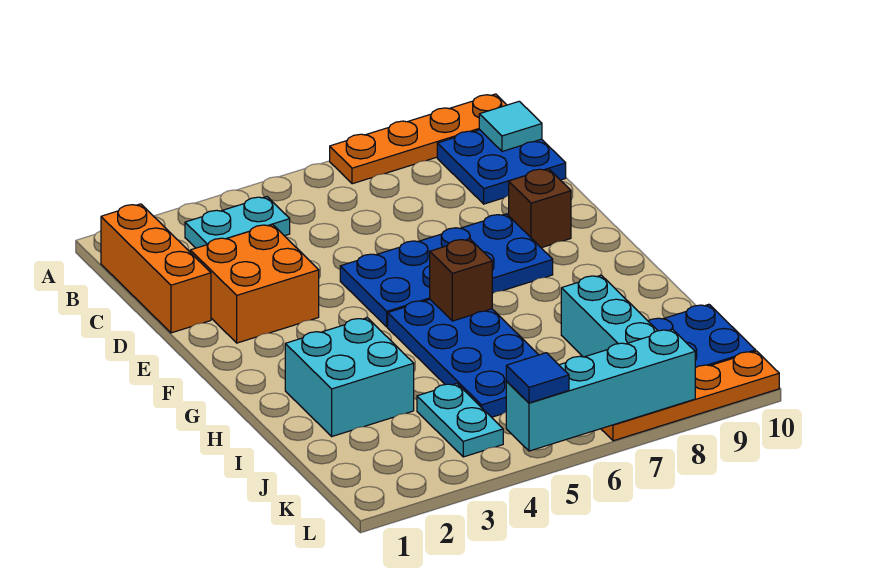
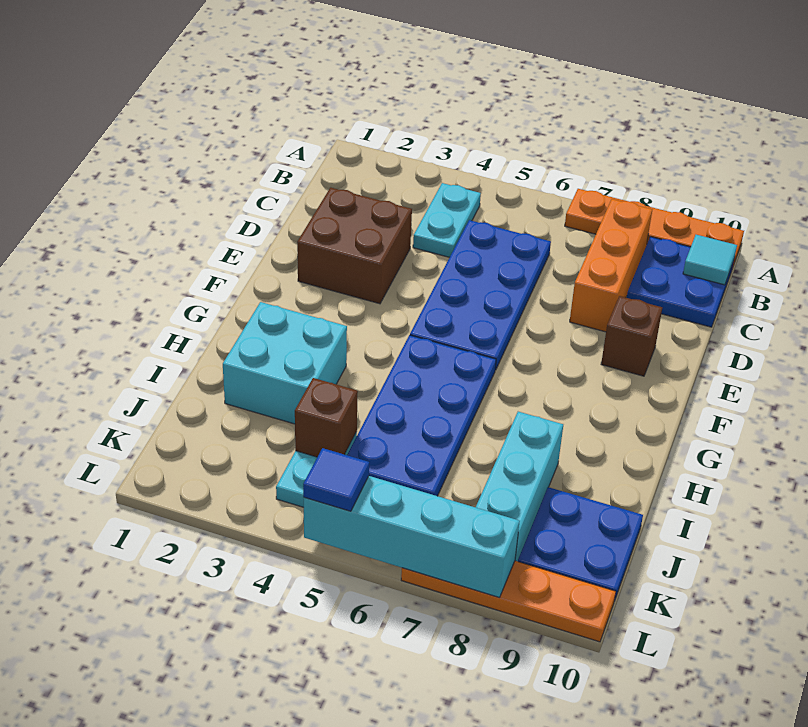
orange brick B1:D1 level 1 -> orange brick B8:D8 level 1
cyan plate B3:B4 level 1 -> cyan plate B4:C4 level 1
orange brick D2:E3 level 1 -> brown brick D2:E3 level 1
blue plate E5:F8 level 1 -> blue plate C5:F6 level 1
brown brick G6 level 2 -> brown brick J4 level 2

